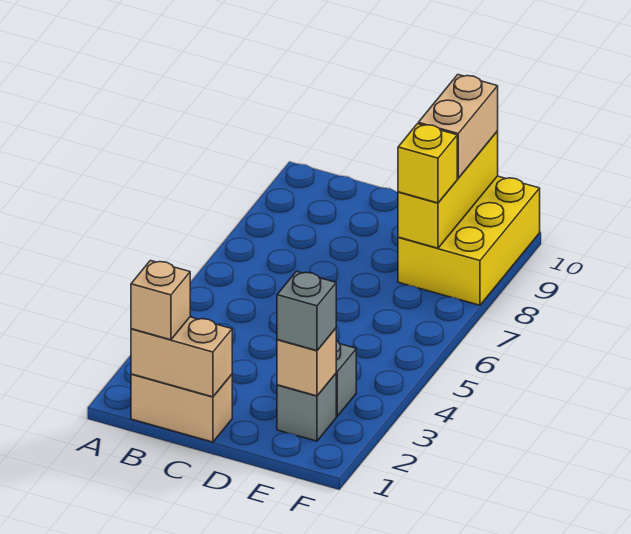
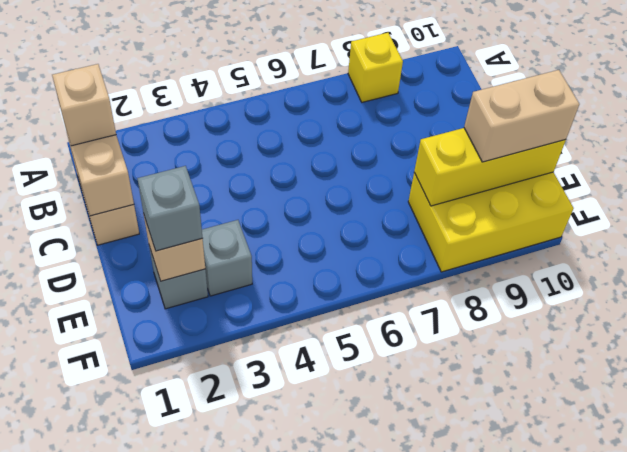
yellow brick E8 level 3 -> yellow brick A8 level 1

